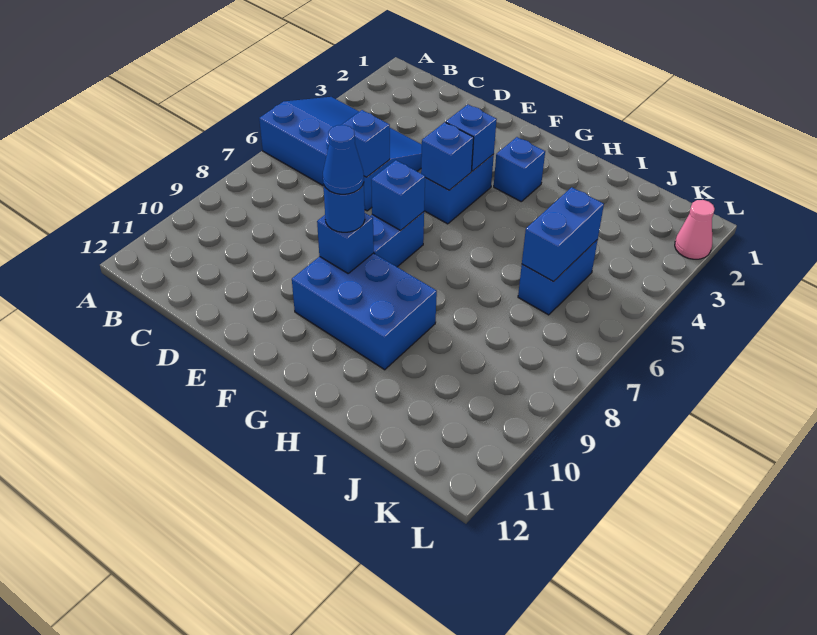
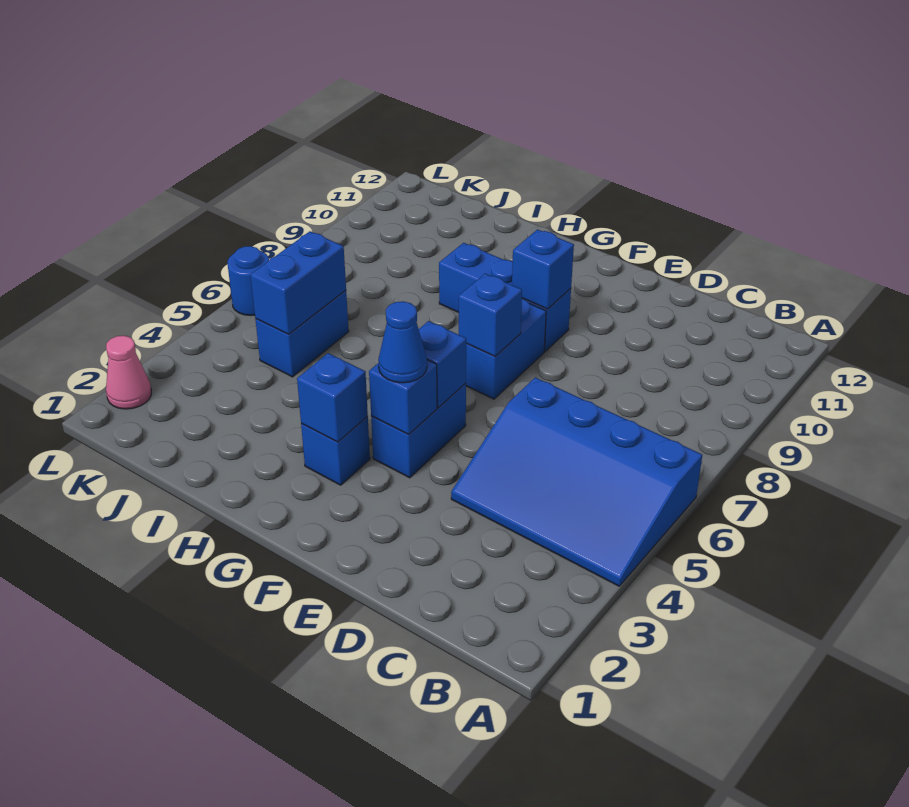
blue brick D6 level 2 -> blue brick G3 level 2
blue brick F9:H10 level 1 -> blue brick F9:H9 level 1
blue round brick F9 level 3 -> blue round brick L6 level 1
blue cone F9 level 4 -> blue cone F4 level 3

